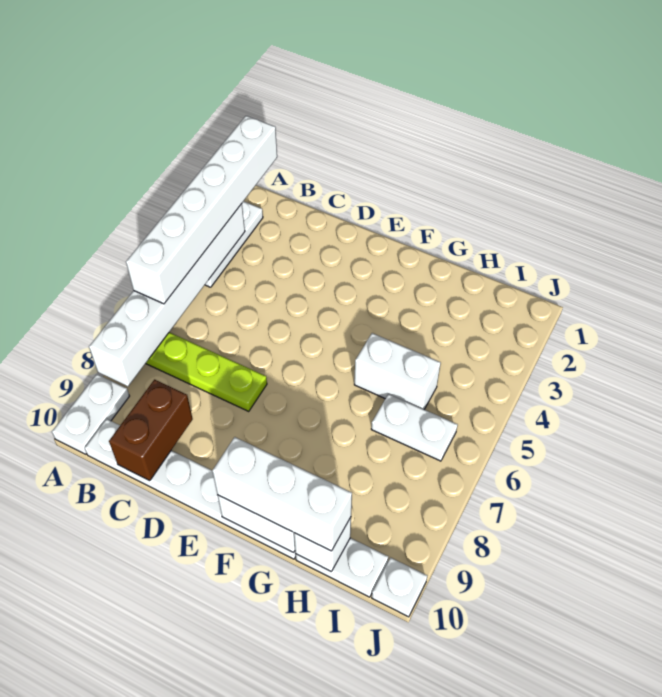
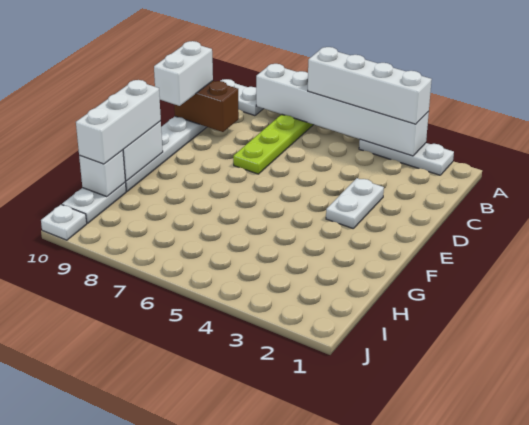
white brick A1:A6 level 3 -> white brick A3:A6 level 3
white brick G5:H5 level 1 -> white brick C10:D10 level 3
white plate H6:I6 level 1 -> white plate D3:E3 level 1

